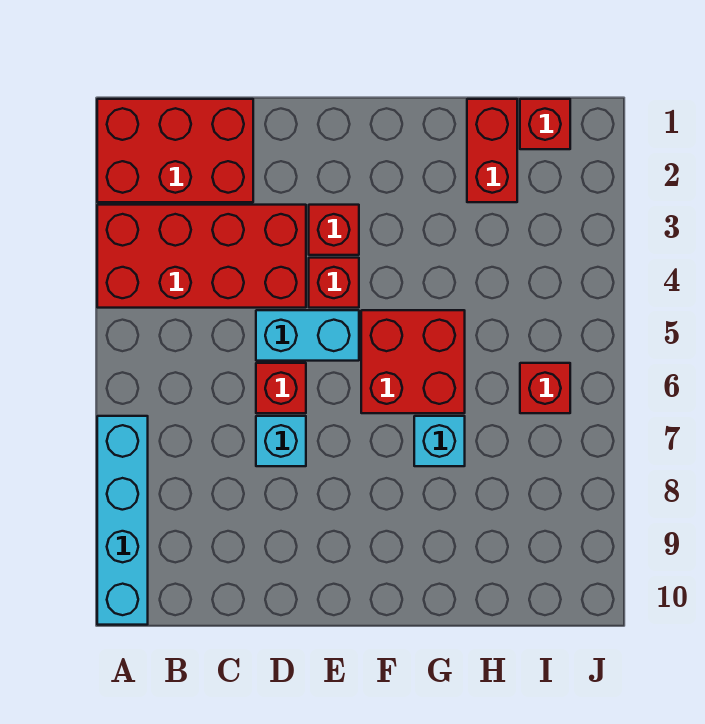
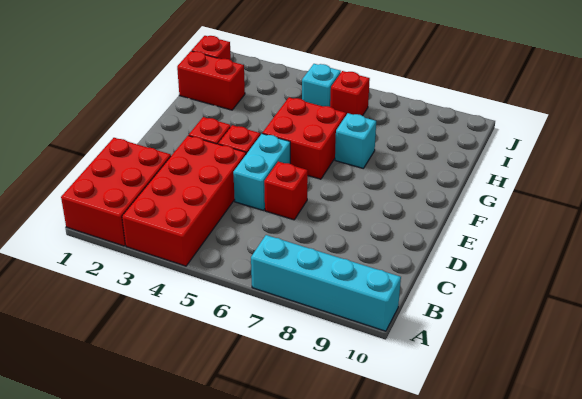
cyan brick D7 level 1 -> cyan brick I5 level 1

